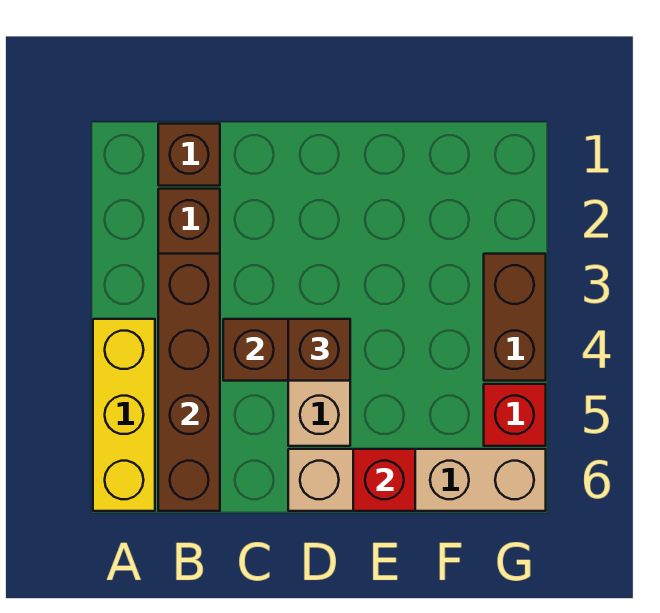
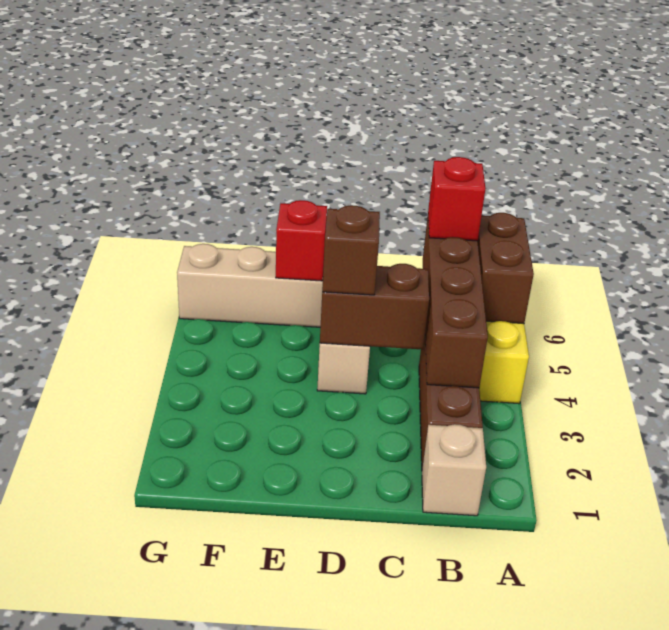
brown brick B1 level 1 -> tan brick B1 level 1
brown brick G3:G4 level 1 -> brown brick A5:A6 level 2
red brick G5 level 1 -> red brick B6 level 3

